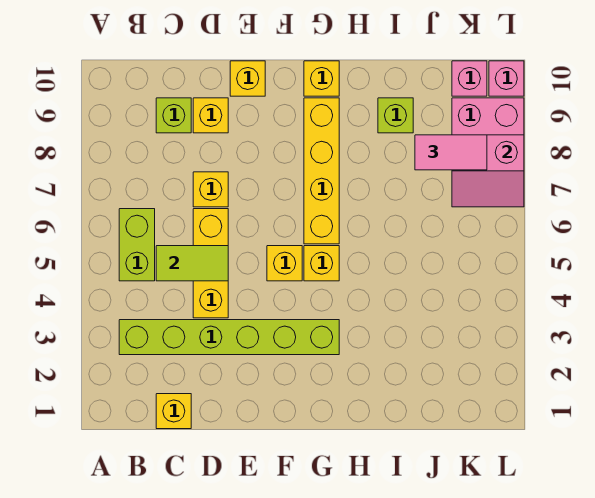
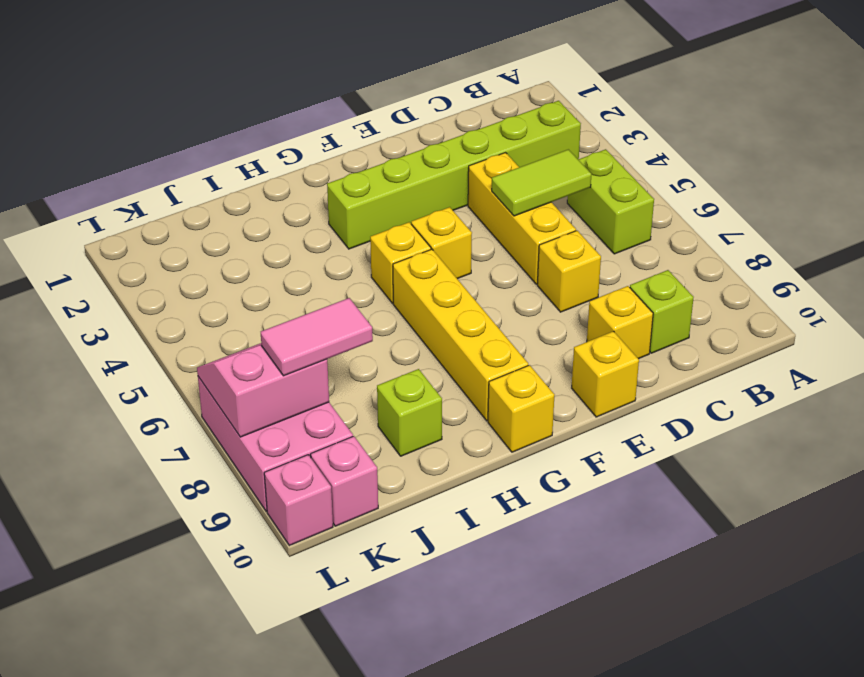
yellow brick C1 level 1 -> none

